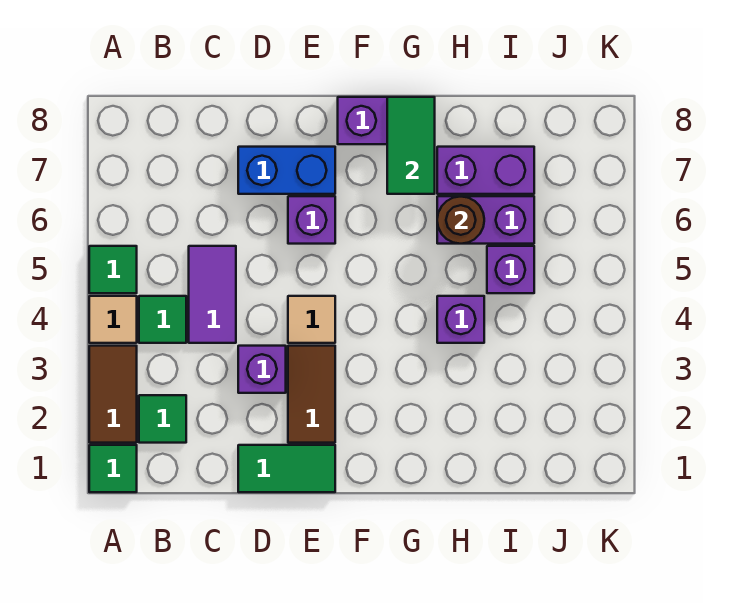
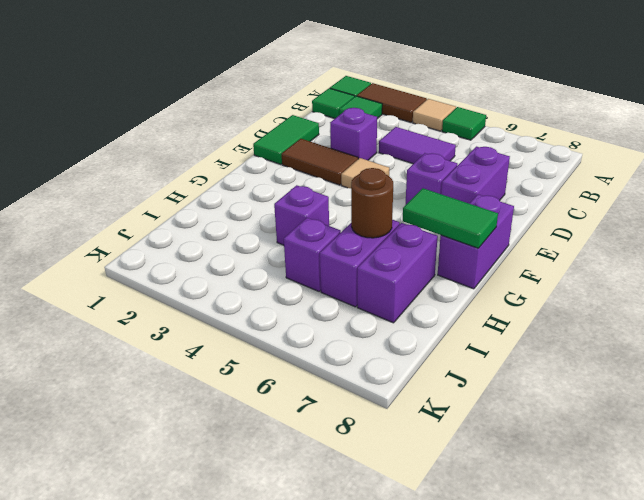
green tile B4 level 1 -> green tile B1 level 1
blue brick D7:E7 level 1 -> purple brick D7:E7 level 1

